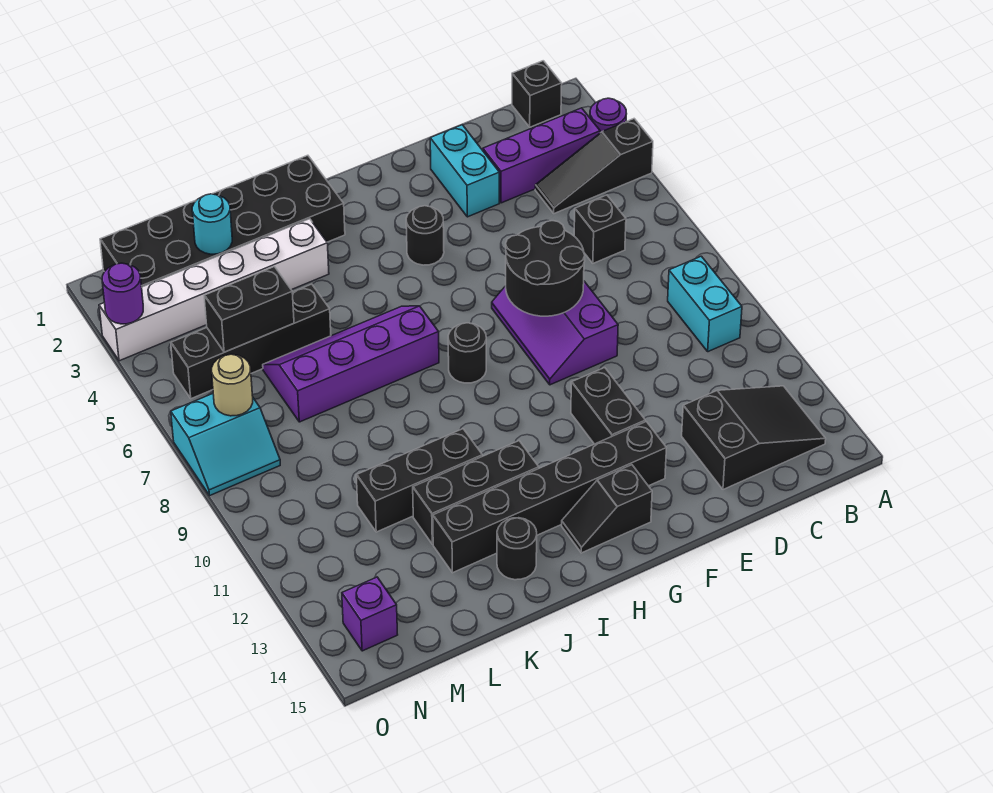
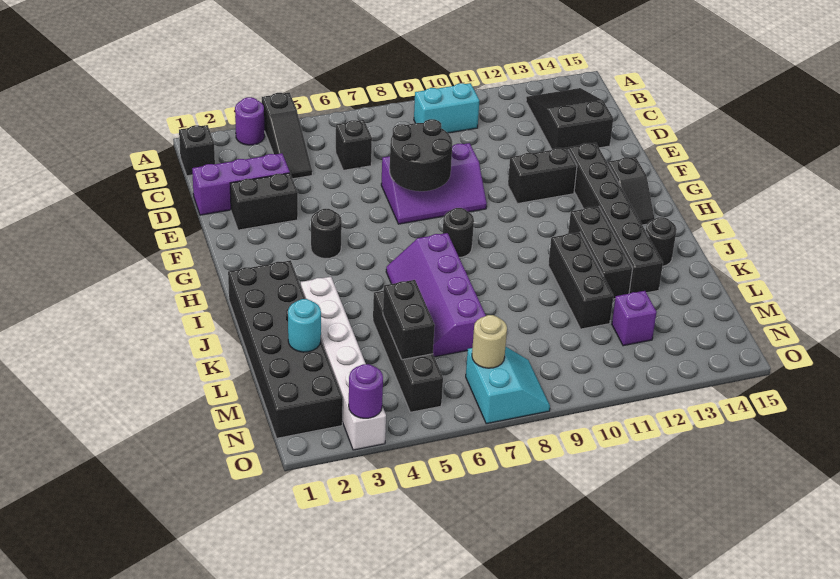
purple brick B3:D3 level 1 -> purple brick D1:D3 level 1
cyan brick E2:E3 level 1 -> black brick E2:E3 level 1
purple brick N14 level 1 -> purple brick M12 level 1

